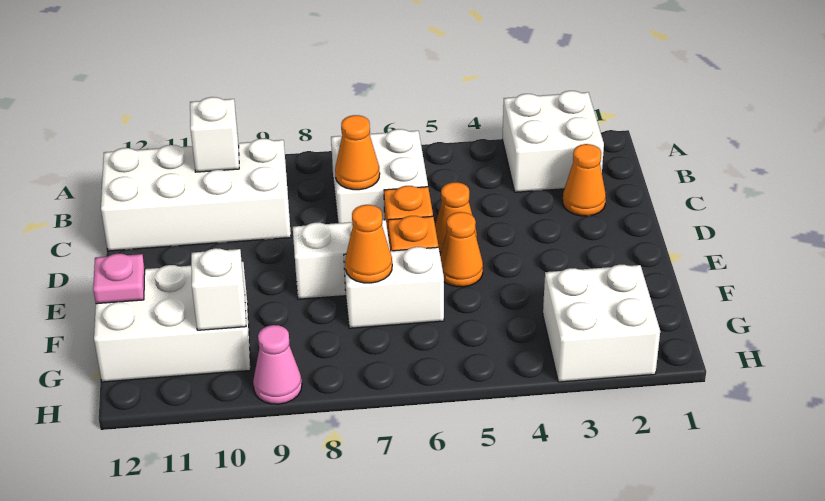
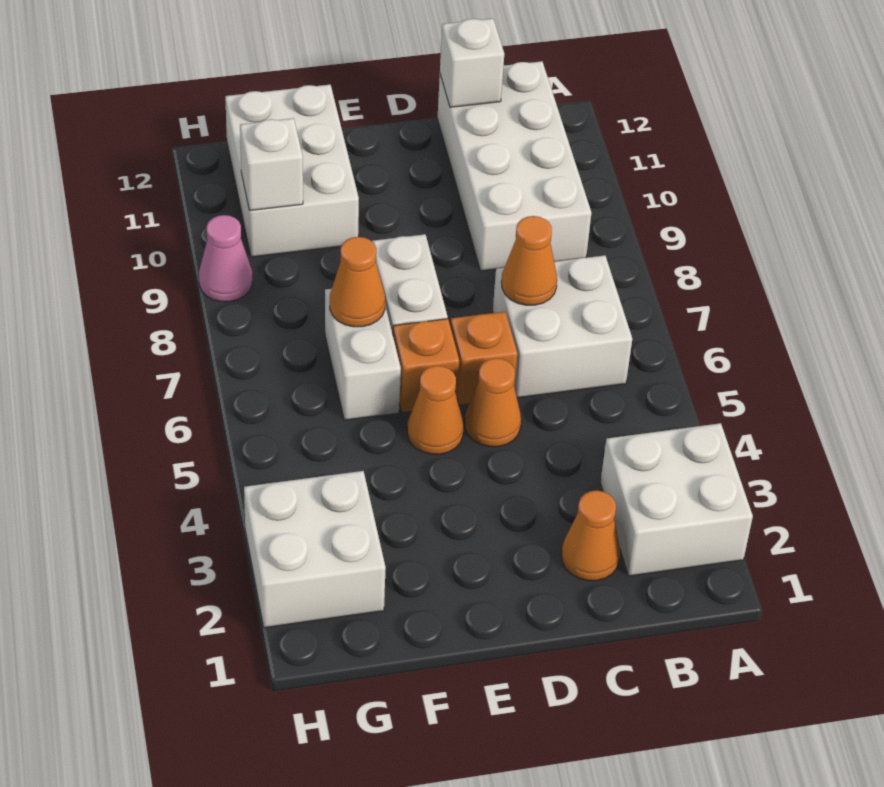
white brick B10 level 2 -> white brick C12 level 2
pink plate F12 level 2 -> none

